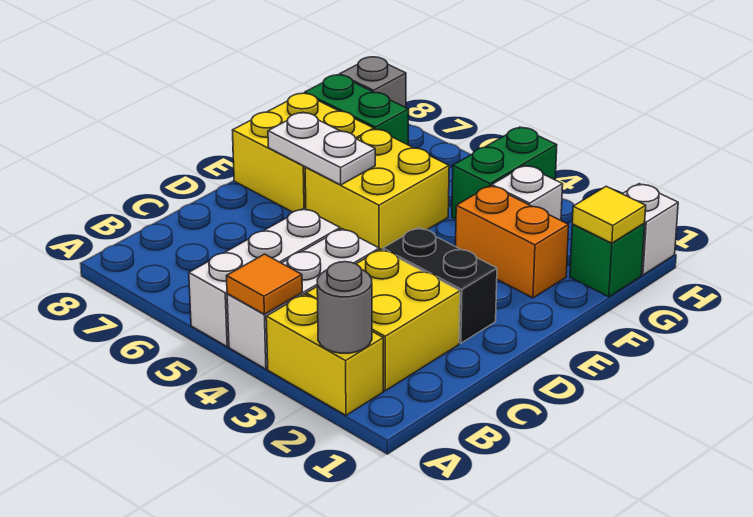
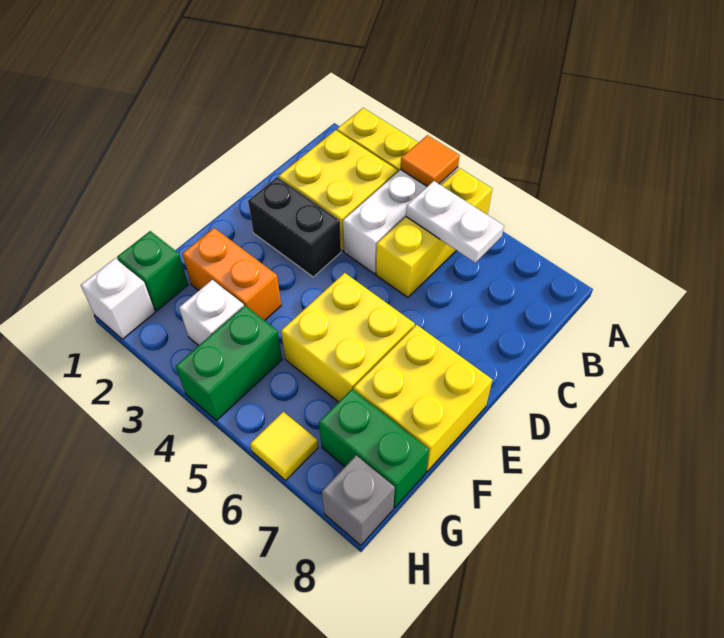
grey round brick A2 level 2 -> none
white brick A5:C5 level 1 -> yellow brick A5:C5 level 1
white plate E6:E7 level 2 -> white plate B5:B6 level 2
yellow tile G1 level 2 -> yellow tile H6 level 1

